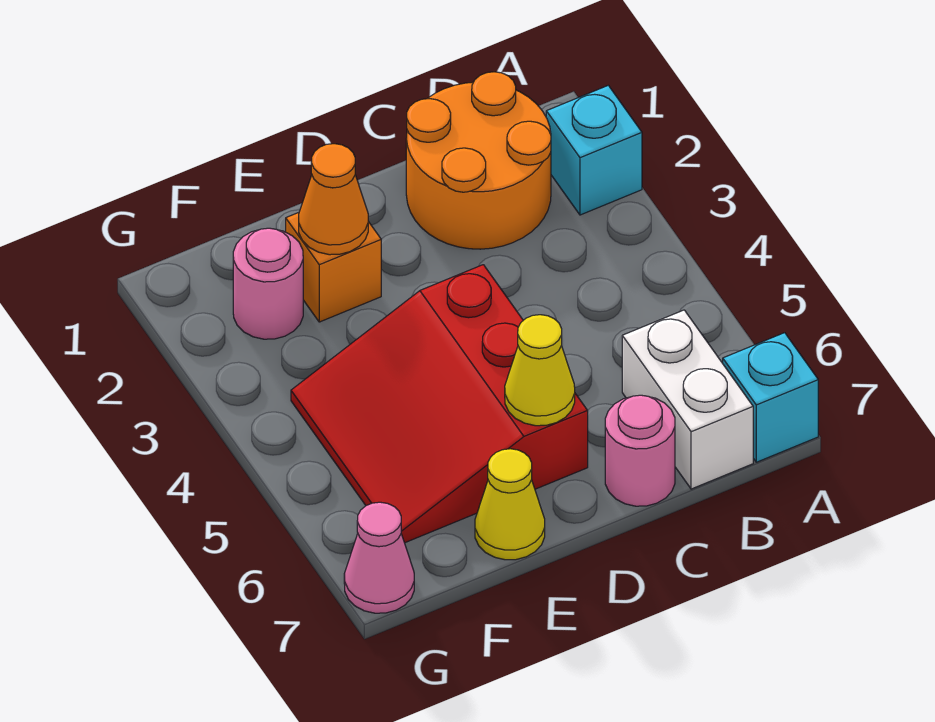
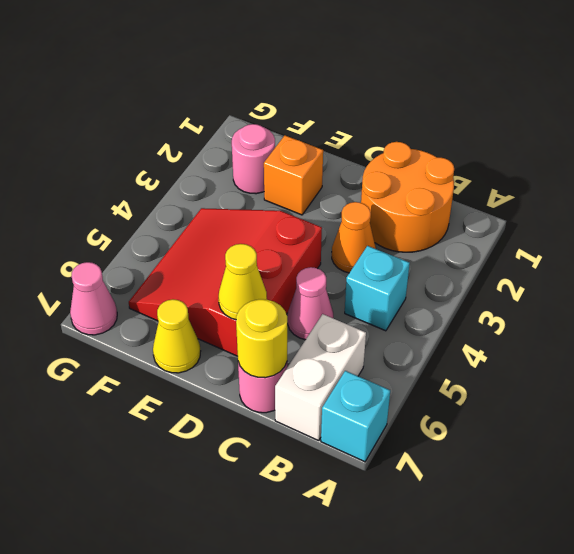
cyan brick A2 level 1 -> cyan brick B4 level 1
none -> pink cone C5 level 1
none -> yellow round brick C7 level 2
orange cone E2 level 2 -> orange cone C3 level 1

